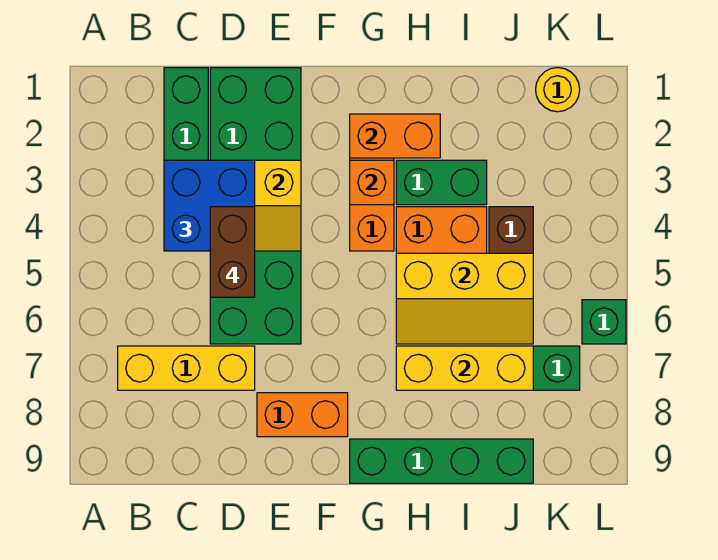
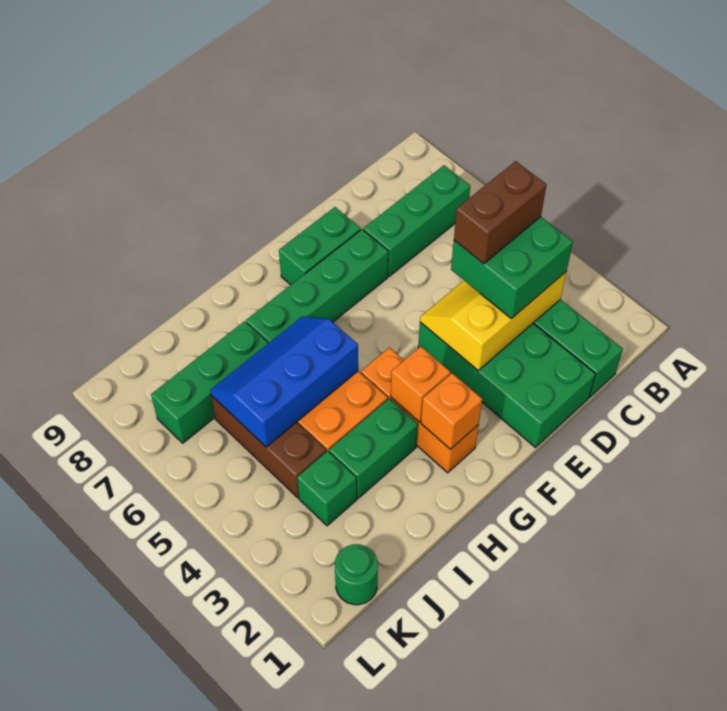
yellow brick B7:D7 level 1 -> green brick B7:D7 level 1
blue brick C3:D4 level 3 -> green brick C3:D4 level 3
green brick D1:E6 level 1 -> green brick D1:E4 level 1
brown brick D4:D5 level 4 -> brown brick C4:D4 level 4
orange brick E8:F8 level 1 -> green brick E8:F8 level 1
orange brick G2:H2 level 2 -> orange brick G2 level 2
green brick G9:J9 level 1 -> green brick E7:H7 level 1
yellow slope H5:J6 level 2 top 5 -> blue slope H5:J6 level 2 top 5
yellow brick H7:J7 level 2 -> none
yellow round brick K1 level 1 -> green round brick K1 level 1
green brick L6 level 1 -> green brick J3 level 1

